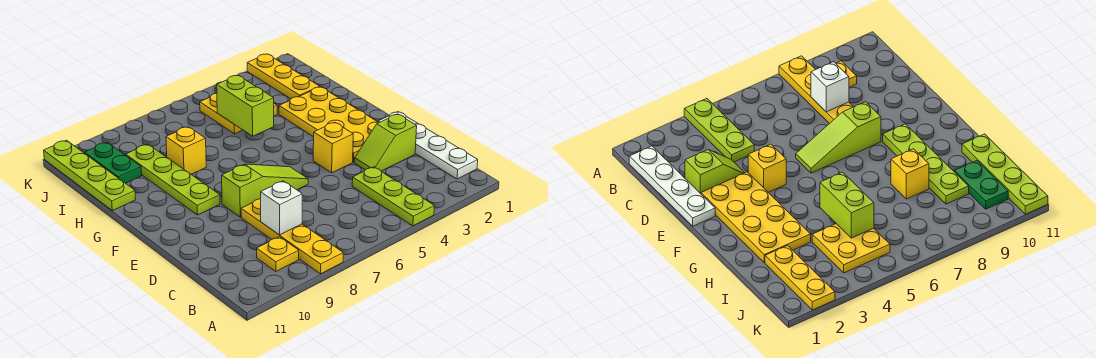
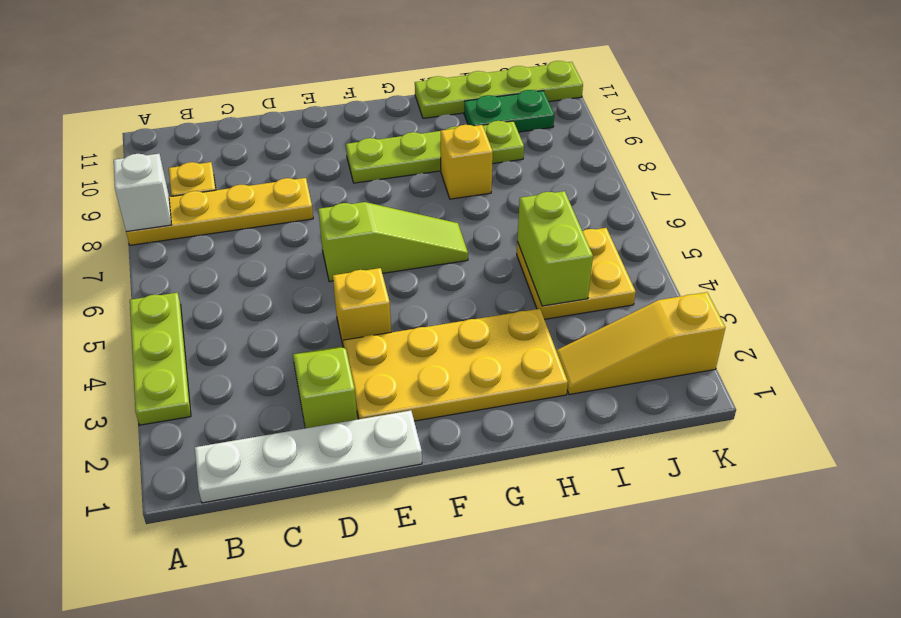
lime plate A4:C4 level 1 -> lime plate A3:A5 level 1
white brick C8 level 2 -> white brick A8 level 2
lime slope E6:E8 level 1 top 8 -> lime slope E6:G6 level 1 top E
lime brick H5:I5 level 2 -> lime brick I4:I5 level 2
yellow plate I2:K2 level 1 -> yellow slope I2:K2 level 1 top K

